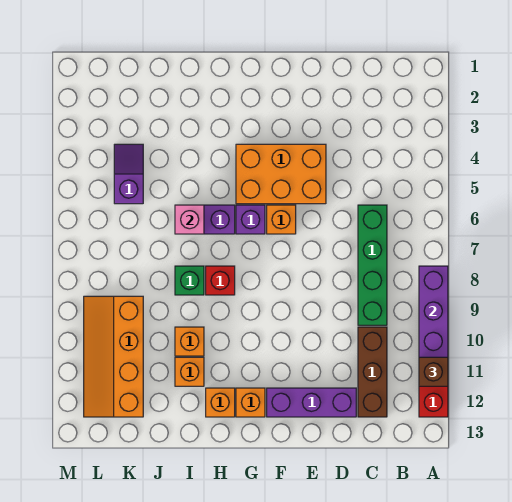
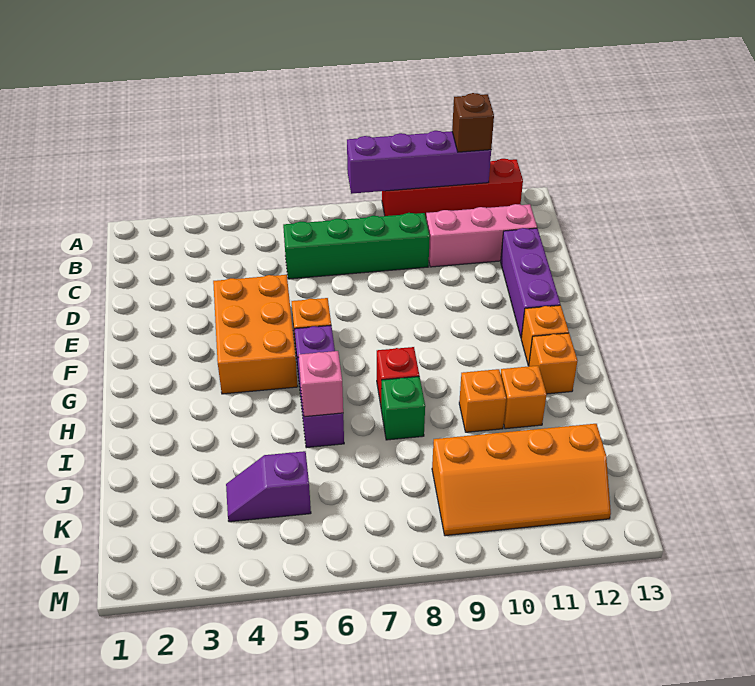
brown brick C10:C12 level 1 -> pink brick C10:C12 level 1

